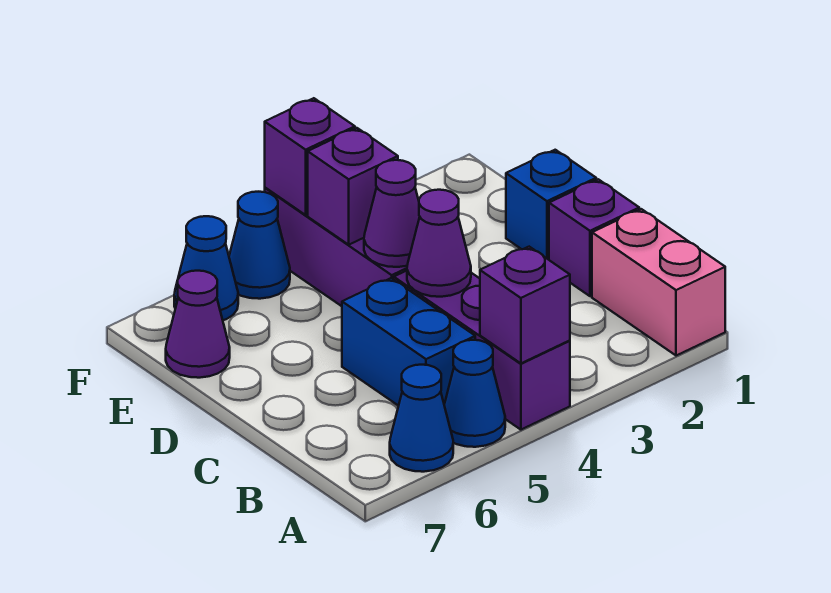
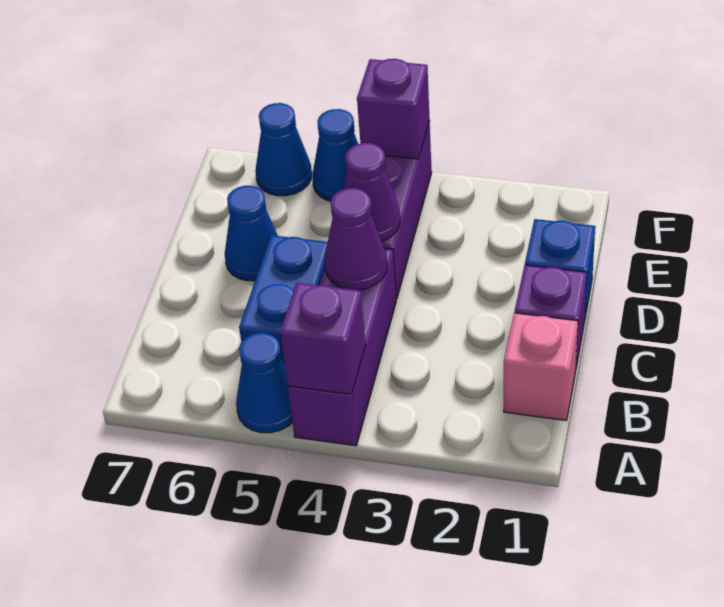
pink brick A1:B1 level 1 -> pink brick B1 level 1
blue cone A6 level 1 -> blue cone D6 level 1
purple brick E4 level 2 -> none
purple cone E7 level 1 -> none

